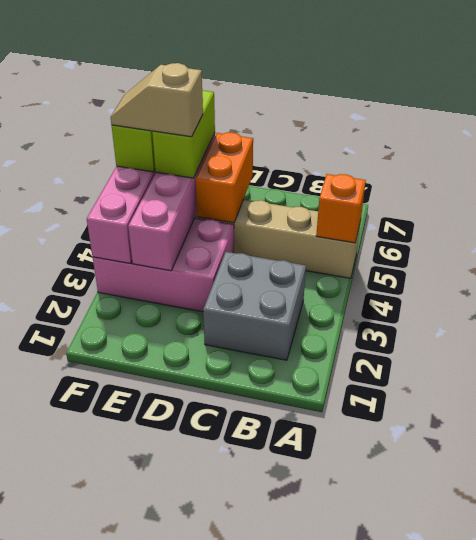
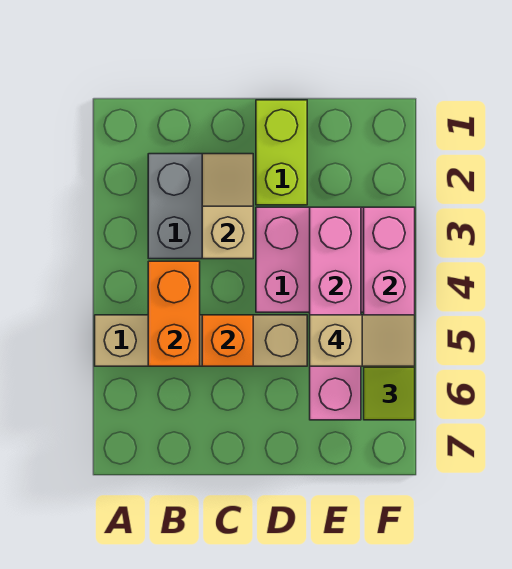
orange brick A5 level 2 -> orange brick C5 level 2
none -> tan slope C2:C3 level 2 top 3
orange brick D5:D6 level 2 -> orange brick B4:B5 level 2
lime brick E5:E6 level 3 -> lime brick D1:D2 level 1

